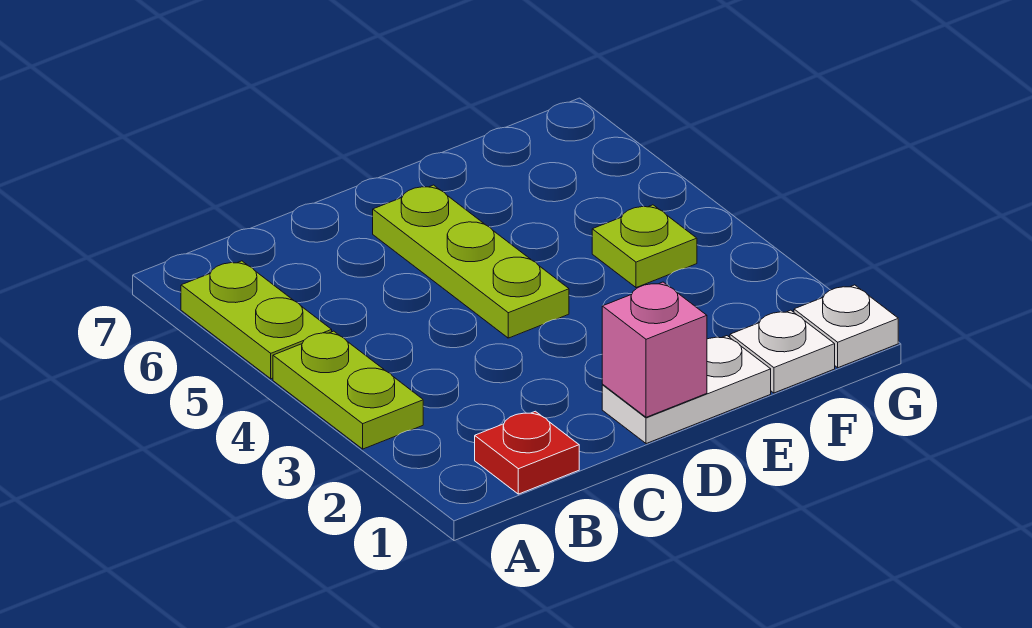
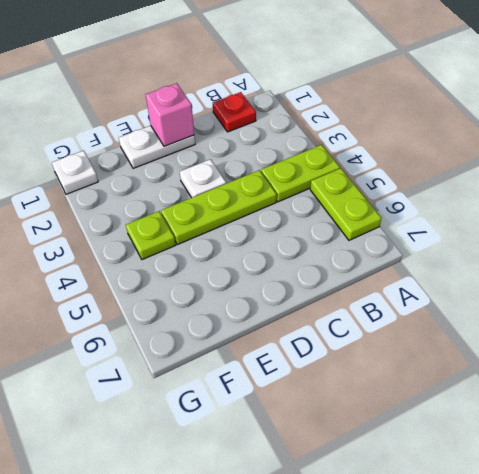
lime plate A3:A4 level 1 -> lime plate A4:B4 level 1
lime plate D4:D6 level 1 -> lime plate C4:E4 level 1
white plate F1 level 1 -> white plate D3 level 1

